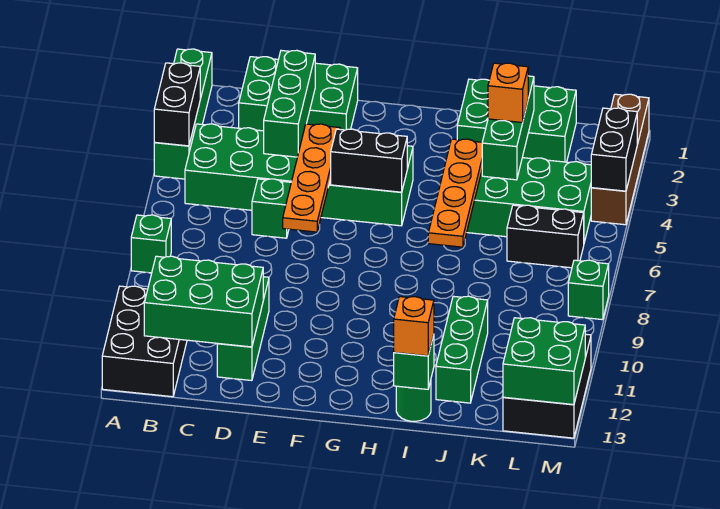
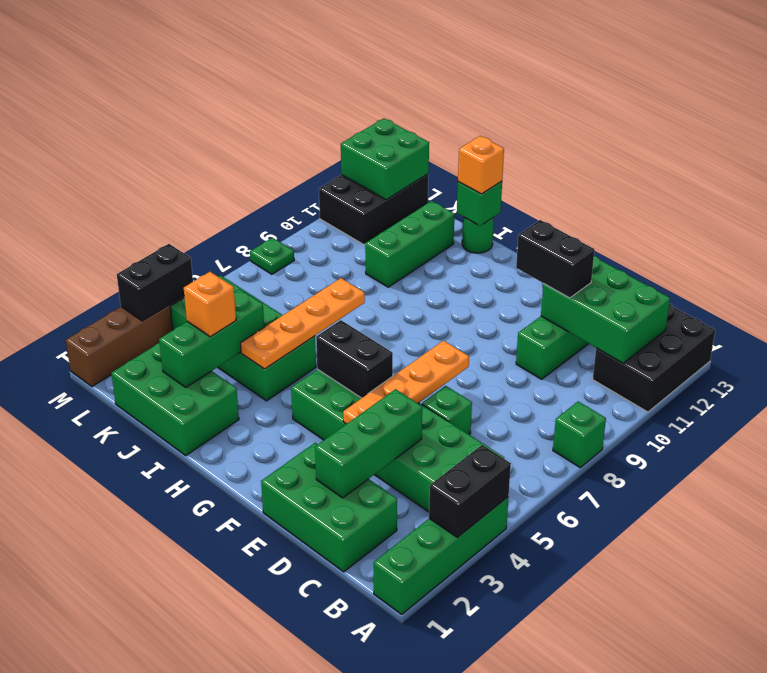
black brick K6:L6 level 1 -> black brick D11:E11 level 3
green brick M8 level 1 -> green plate M8 level 1

